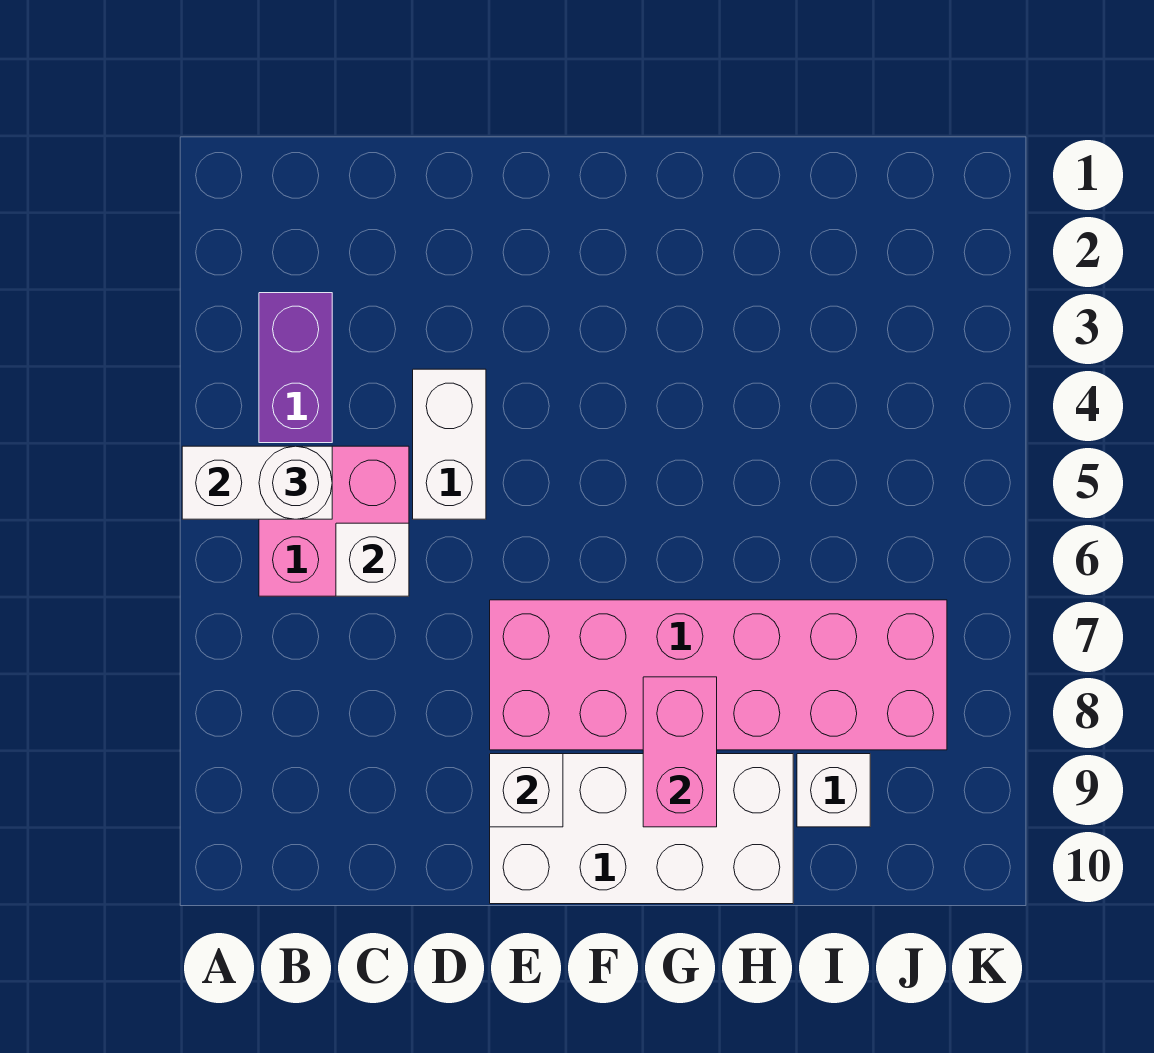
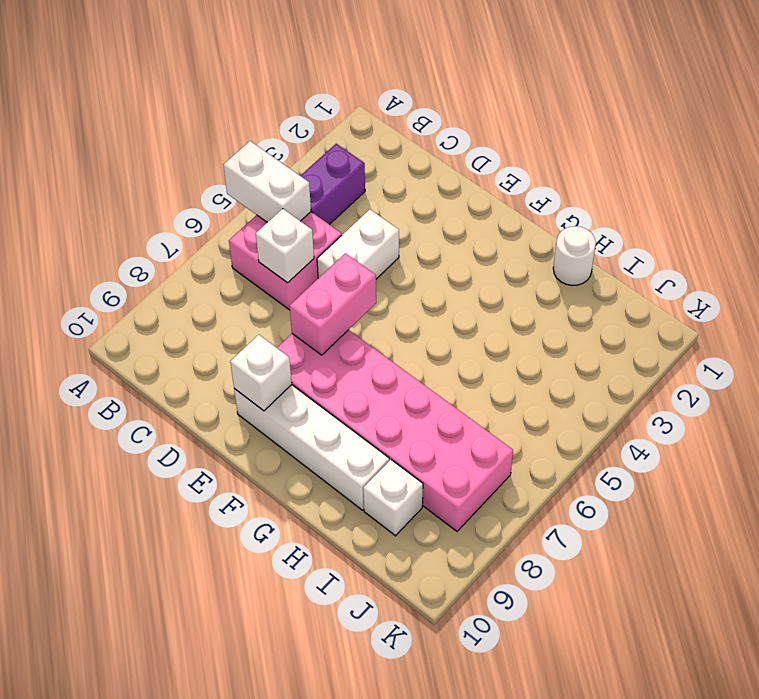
white round brick B5 level 3 -> white round brick H1 level 1
white brick E9:H10 level 1 -> white brick E9:H9 level 1
pink brick G8:G9 level 2 -> pink brick E6:E7 level 2

